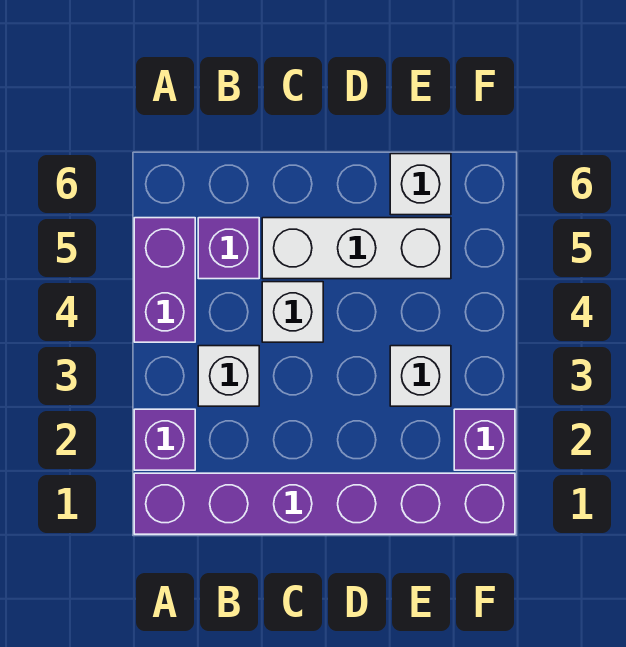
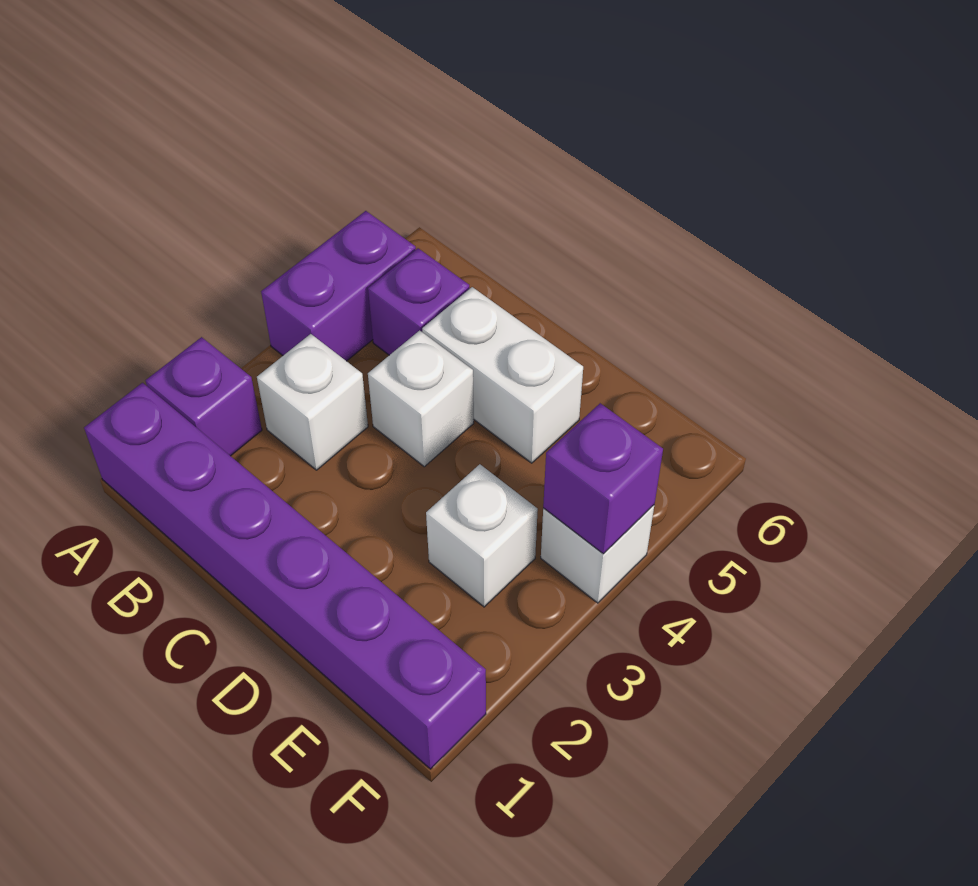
white brick C5:E5 level 1 -> white brick C5:D5 level 1
white brick E6 level 1 -> white brick F4 level 1
purple brick F2 level 1 -> purple brick F4 level 2

